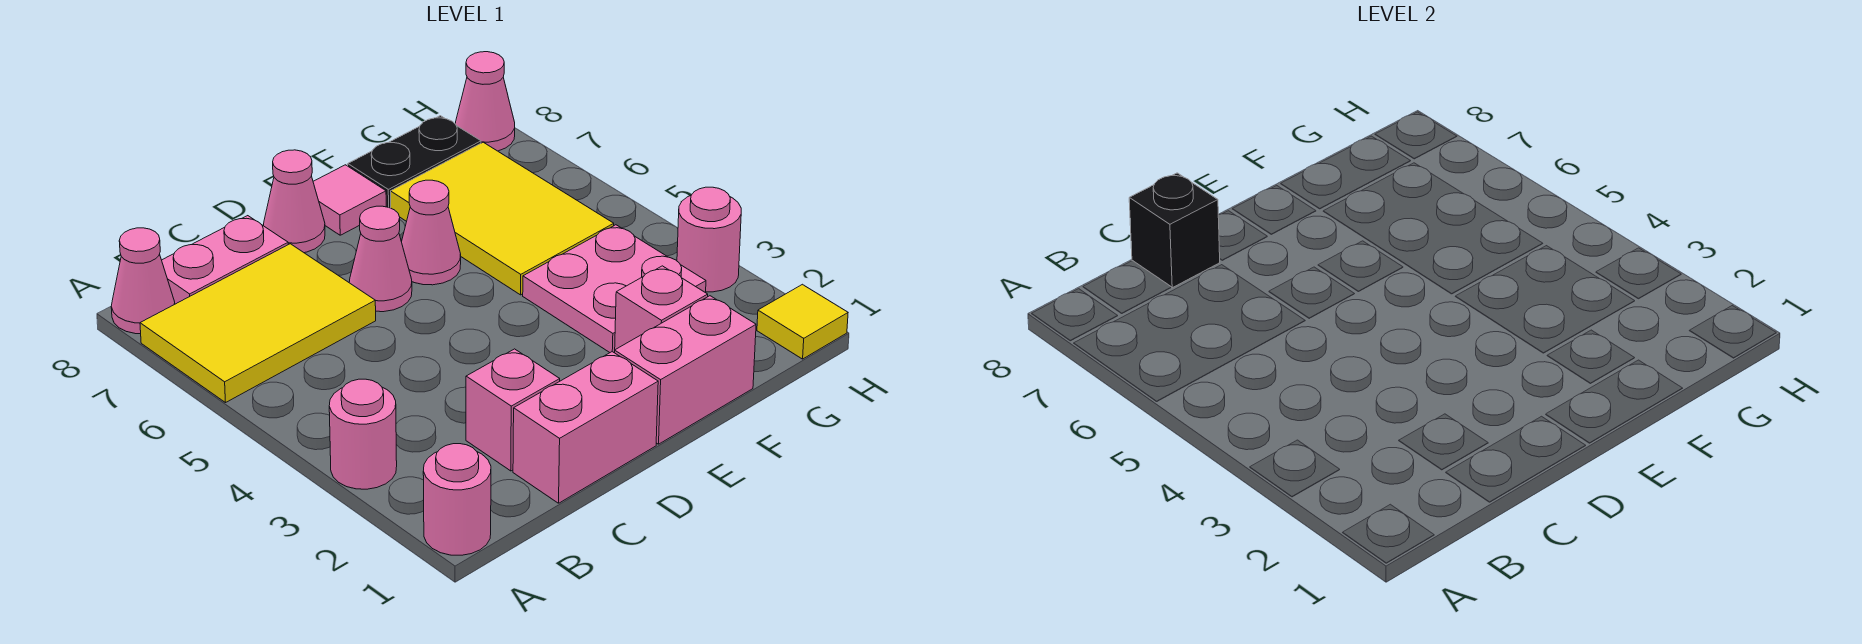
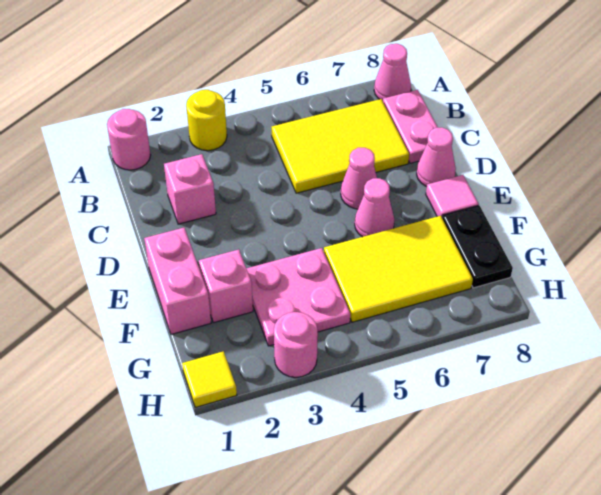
pink round brick A3 level 1 -> yellow round brick A3 level 1
yellow tile A6:C7 level 1 -> yellow tile B5:C7 level 1
pink brick C1:D1 level 1 -> none
black brick C8 level 2 -> none
pink cone H8 level 1 -> none

